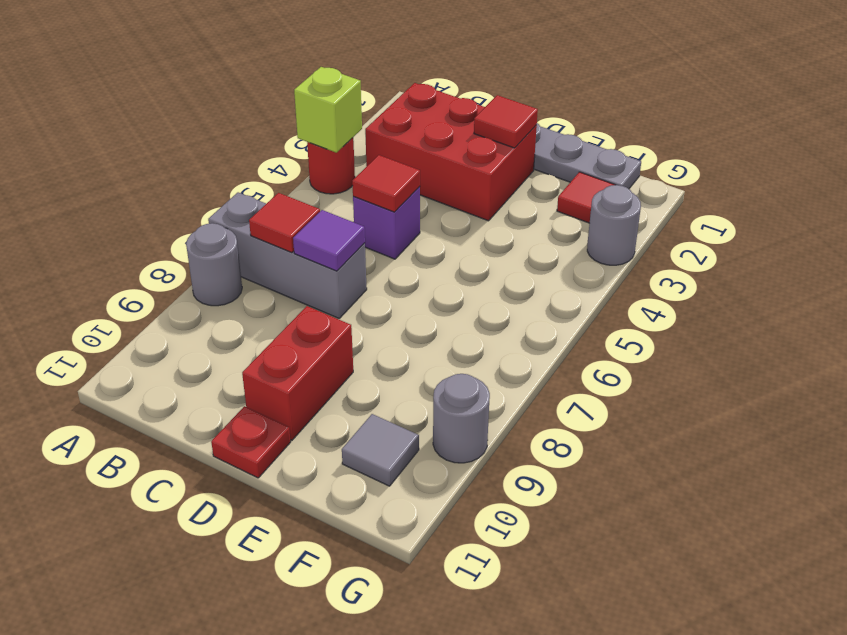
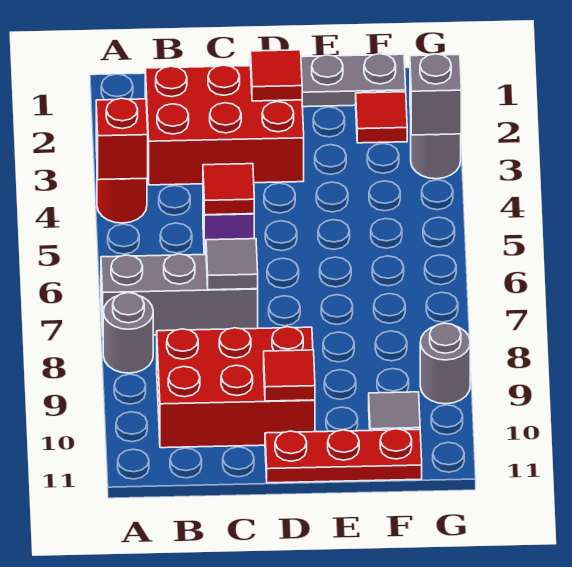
lime brick A4 level 2 -> red brick A4 level 2
red tile B7 level 2 -> red tile D10 level 2
purple tile C7 level 2 -> grey tile C7 level 2
red brick D9:D10 level 1 -> red brick B9:D10 level 1
red plate D11 level 1 -> red plate D11:F11 level 1
none -> grey brick G3 level 2

